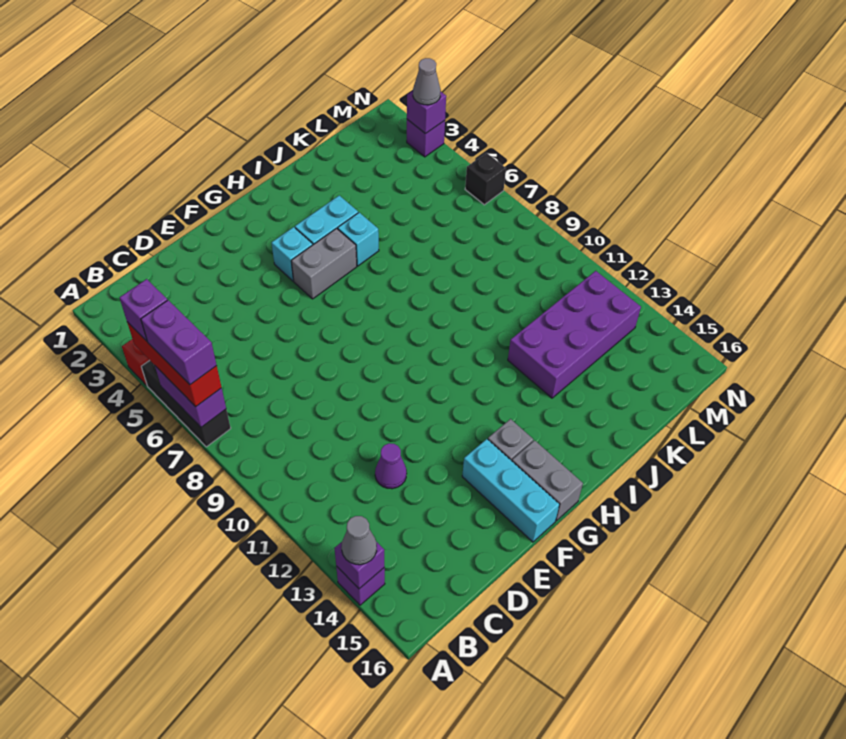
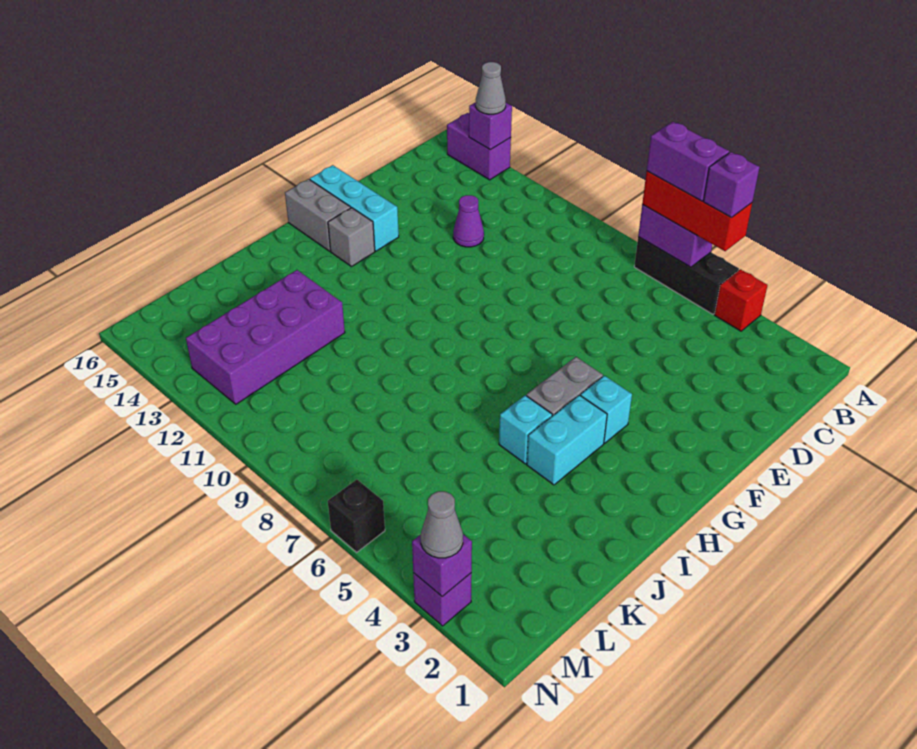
purple brick A14 level 1 -> purple brick A14:A15 level 1

